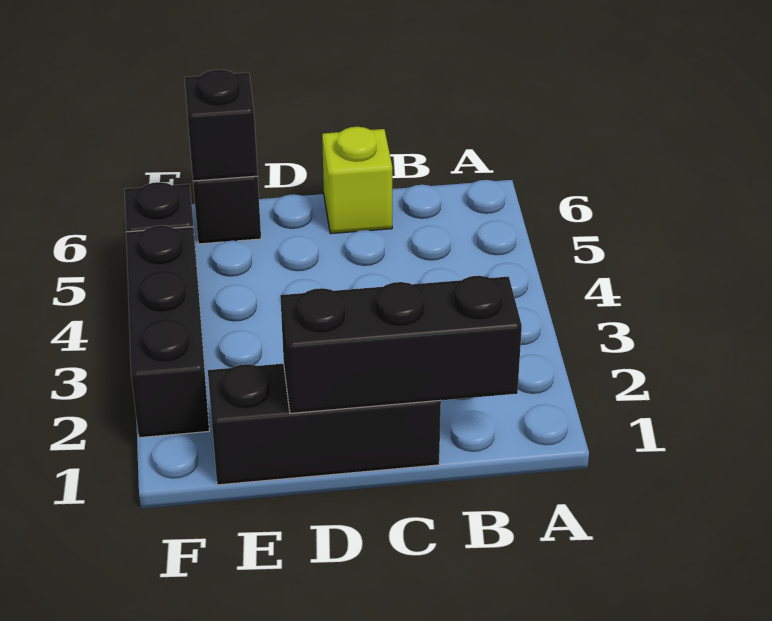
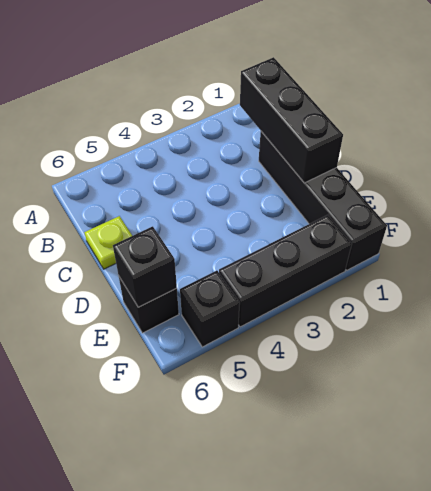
black brick C1:E1 level 1 -> black brick C1:F1 level 1
lime brick C6 level 1 -> lime plate C6 level 1

